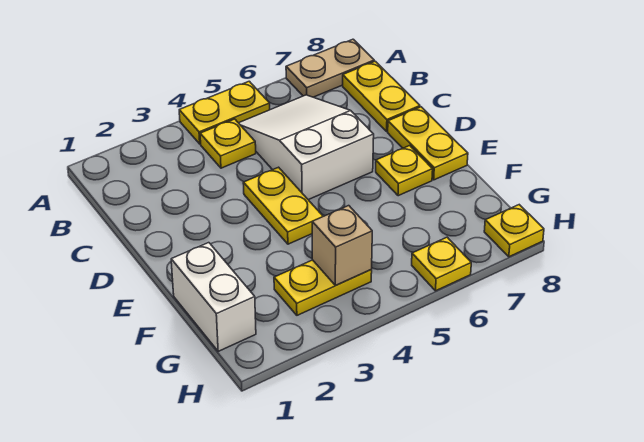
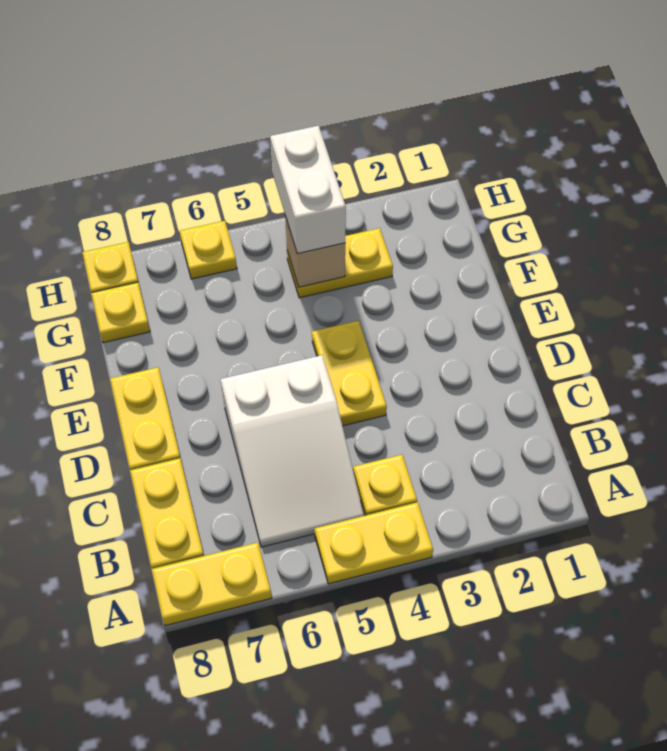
tan plate A7:A8 level 1 -> yellow plate A7:A8 level 1
yellow plate E7 level 1 -> yellow plate G8 level 1
white brick F1:G1 level 1 -> white brick G4:H4 level 3

